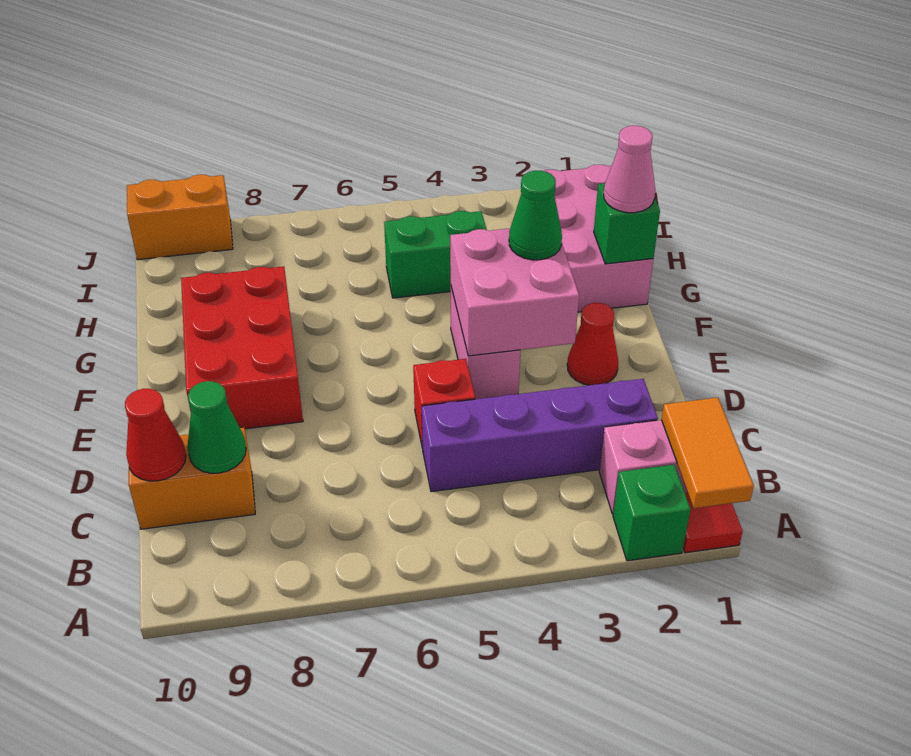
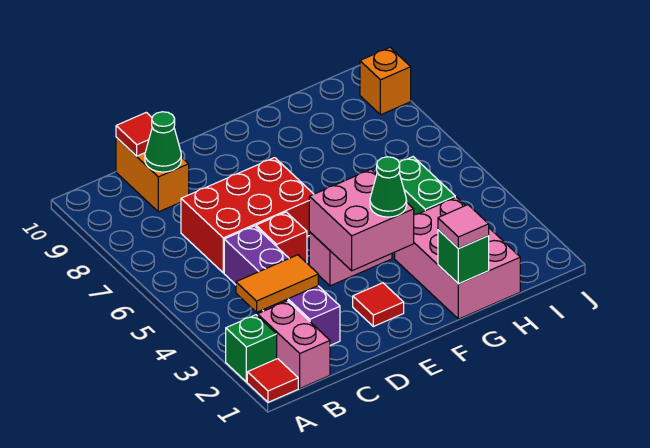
orange tile A1:B1 level 2 -> orange tile B3:C3 level 2
red cone C10 level 2 -> red tile C10 level 2
red cone E2 level 1 -> red tile E2 level 1
red brick E8:G9 level 1 -> red brick C6:E7 level 1
pink brick G1:I2 level 1 -> pink brick G1:H3 level 1
pink cone G1 level 3 -> pink tile G1 level 3
orange brick J9:J10 level 1 -> orange brick J9 level 1

